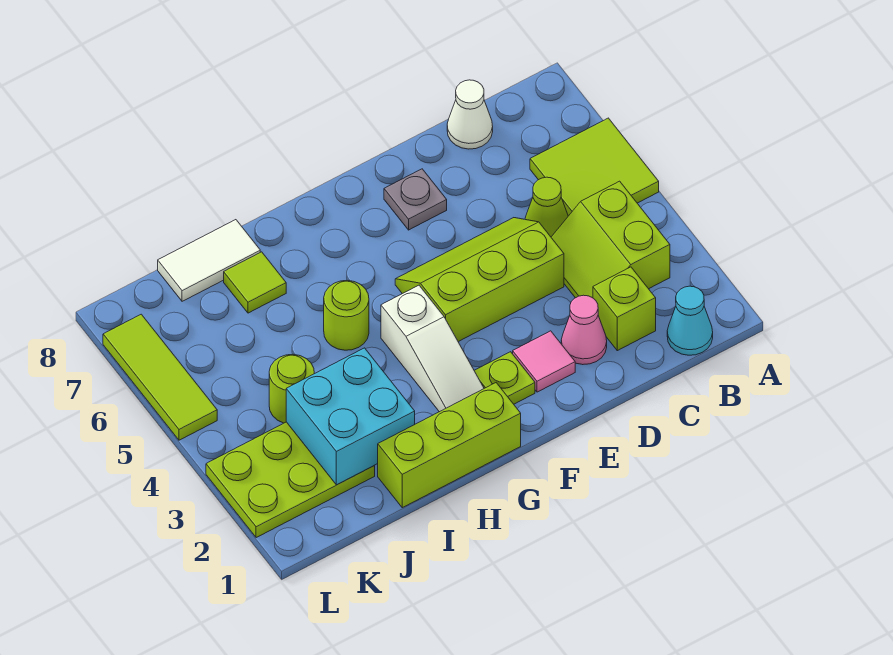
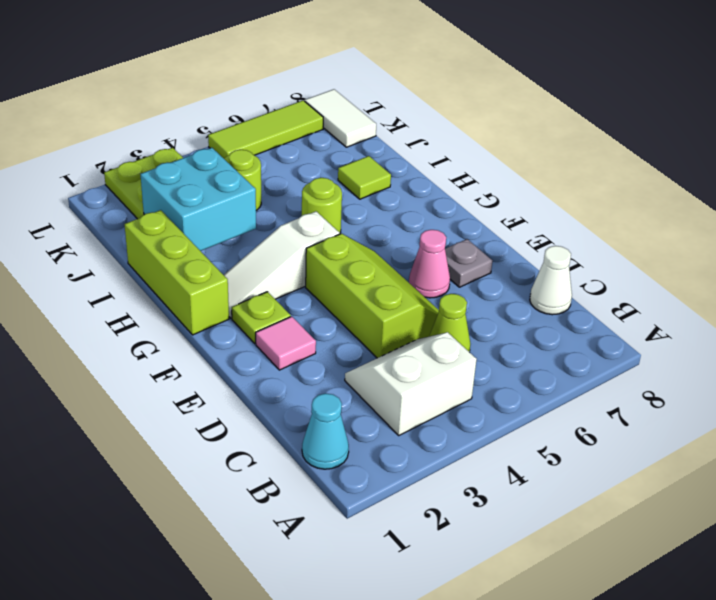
lime tile A5:B6 level 1 -> none
lime slope B3:C4 level 1 top B -> white slope B3:C4 level 1 top B
lime brick C2 level 1 -> none
pink cone D2 level 1 -> pink cone E6 level 1
white tile I8:J8 level 1 -> white tile K8:L8 level 1

